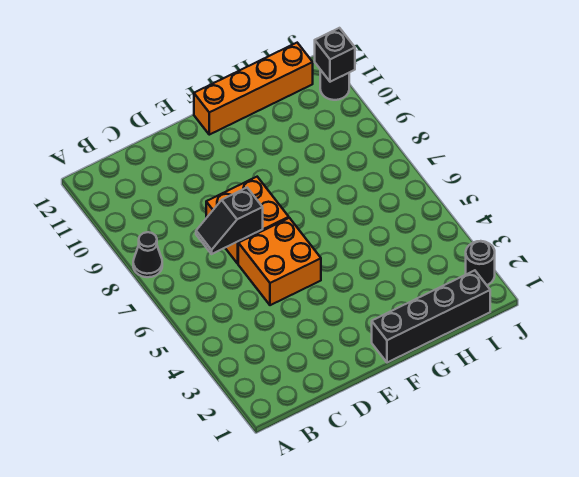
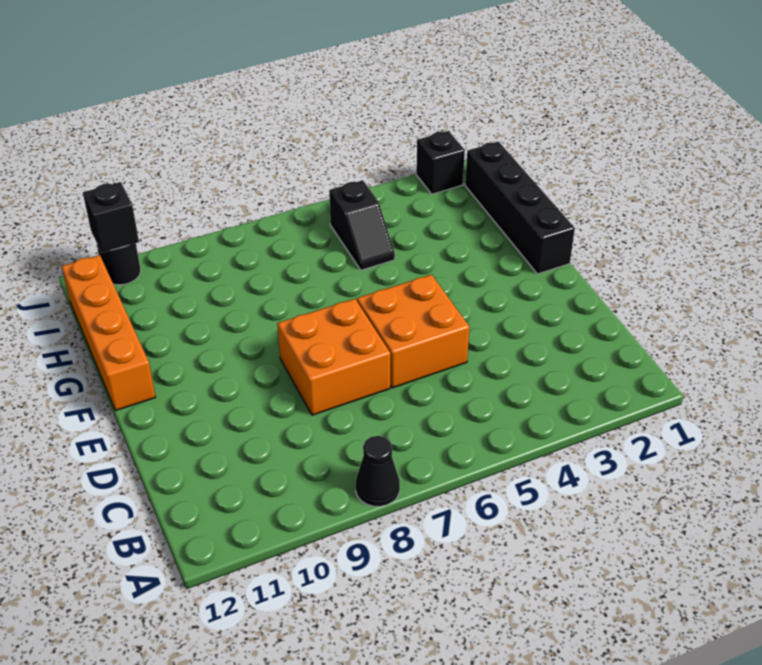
black slope C7:D7 level 2 top D -> black slope H5:I5 level 1 top I
black round brick J2 level 1 -> black brick J2 level 1

